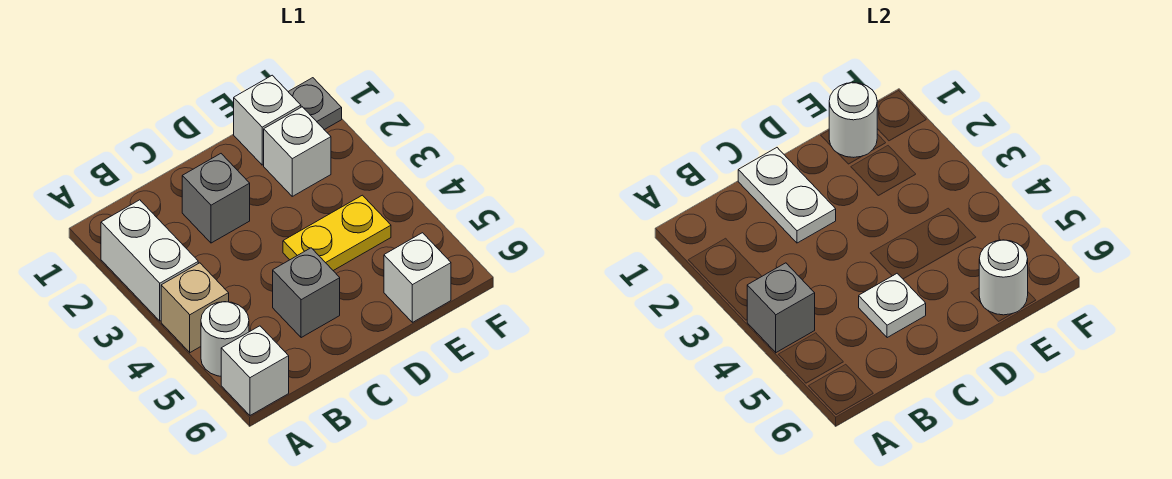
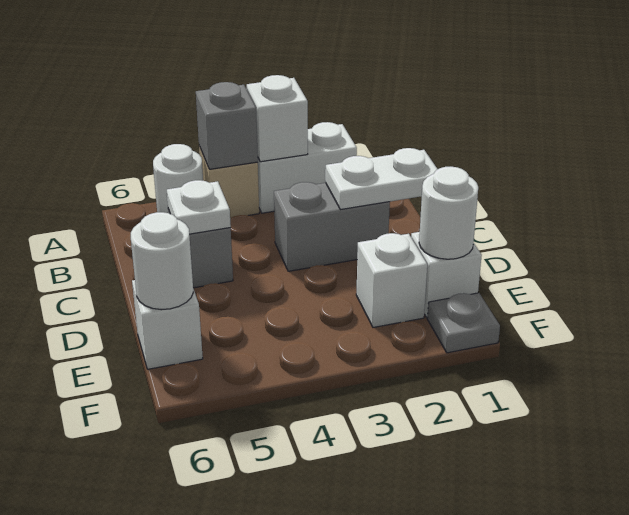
white brick A6 level 1 -> white brick A3 level 2
grey brick C2 level 1 -> grey brick C2:C3 level 1
yellow plate D4:E4 level 1 -> none

